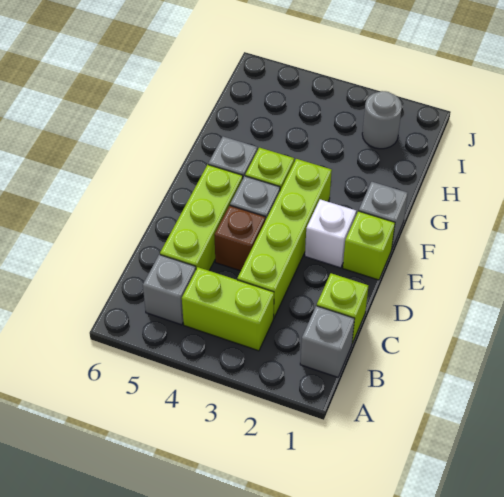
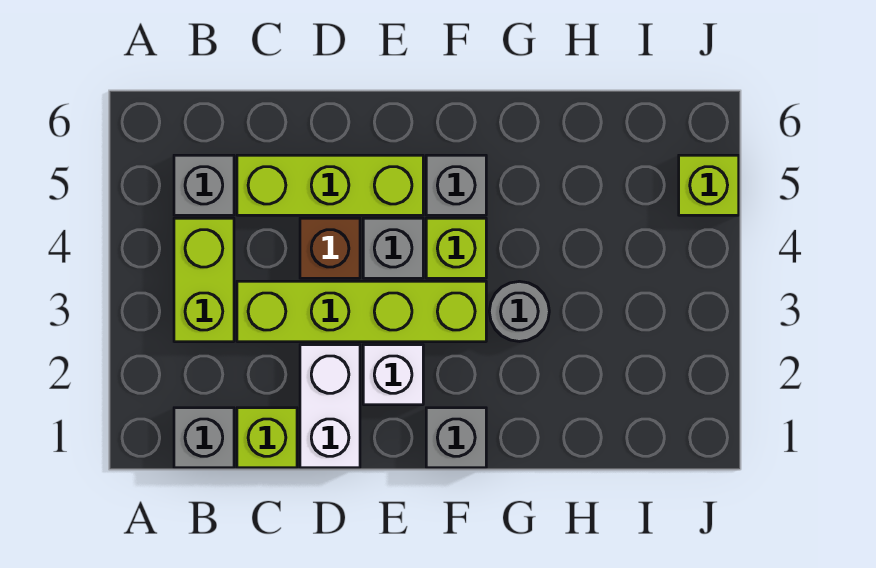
none -> white brick D1:D2 level 1
lime brick E1 level 1 -> lime brick J5 level 1
grey round brick I2 level 1 -> grey round brick G3 level 1

